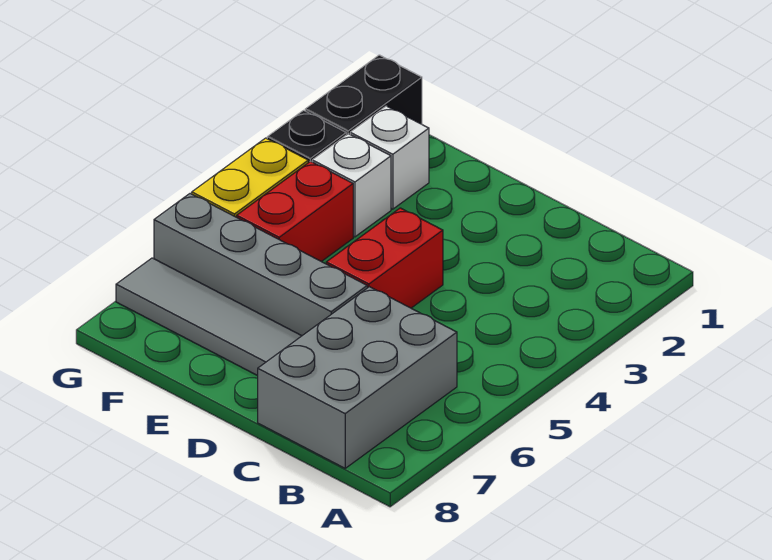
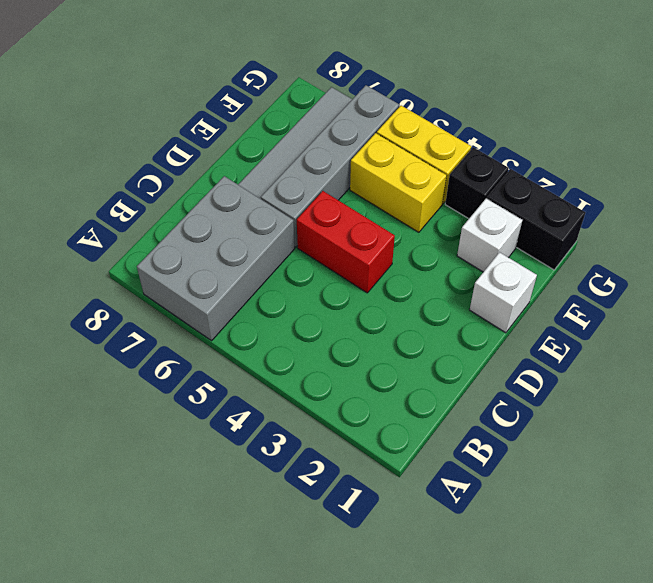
grey brick B6:C8 level 1 -> grey brick A6:C7 level 1
white brick F3 level 1 -> white brick E1 level 1
red brick F4:F5 level 1 -> yellow brick F4:F5 level 1

